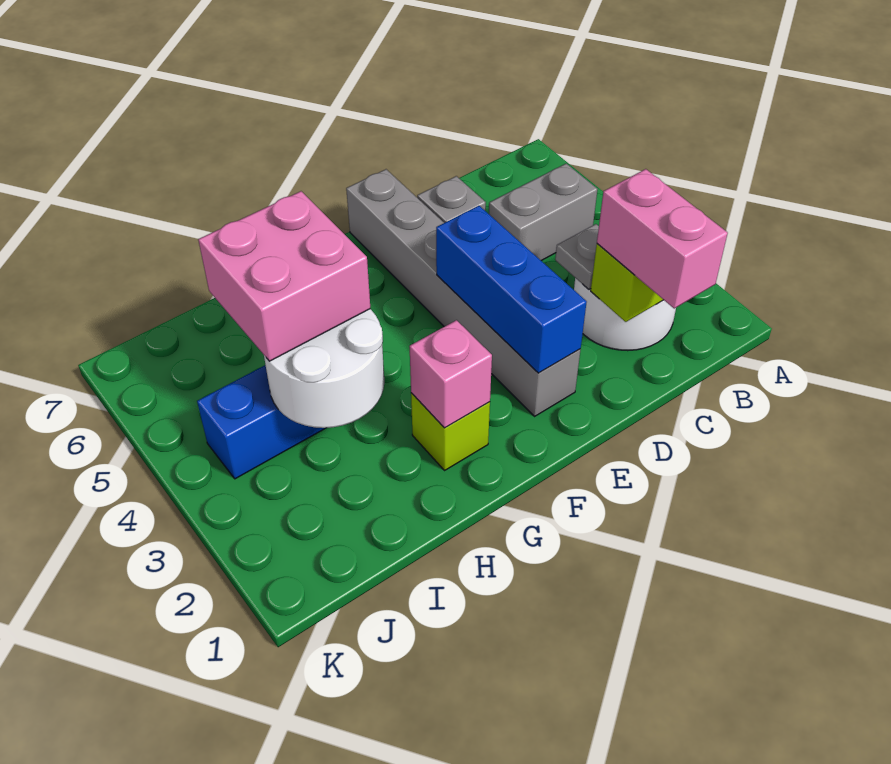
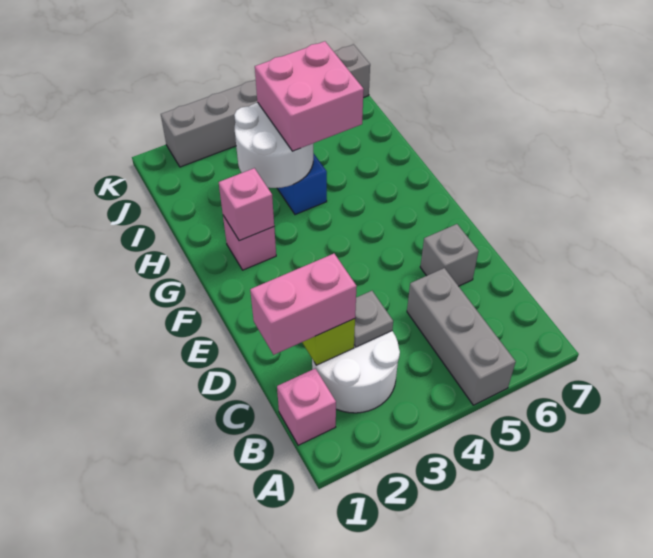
none -> pink brick B1 level 1
grey brick B5:C5 level 1 -> grey brick A5:C5 level 1
grey brick E2:E7 level 1 -> grey brick K2:K7 level 1
blue brick E2:E4 level 2 -> none
lime brick G2 level 1 -> pink brick G2 level 1

